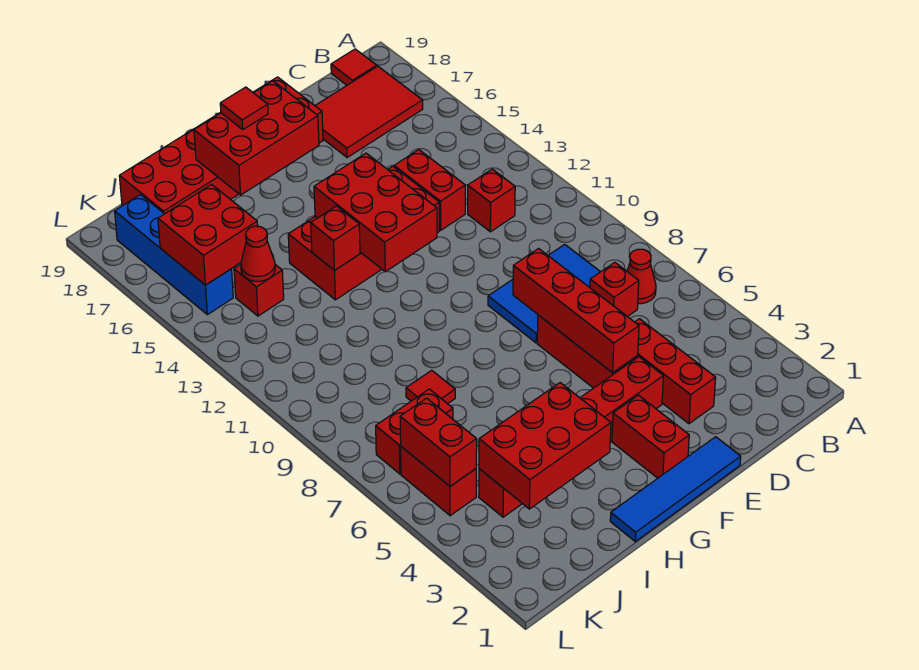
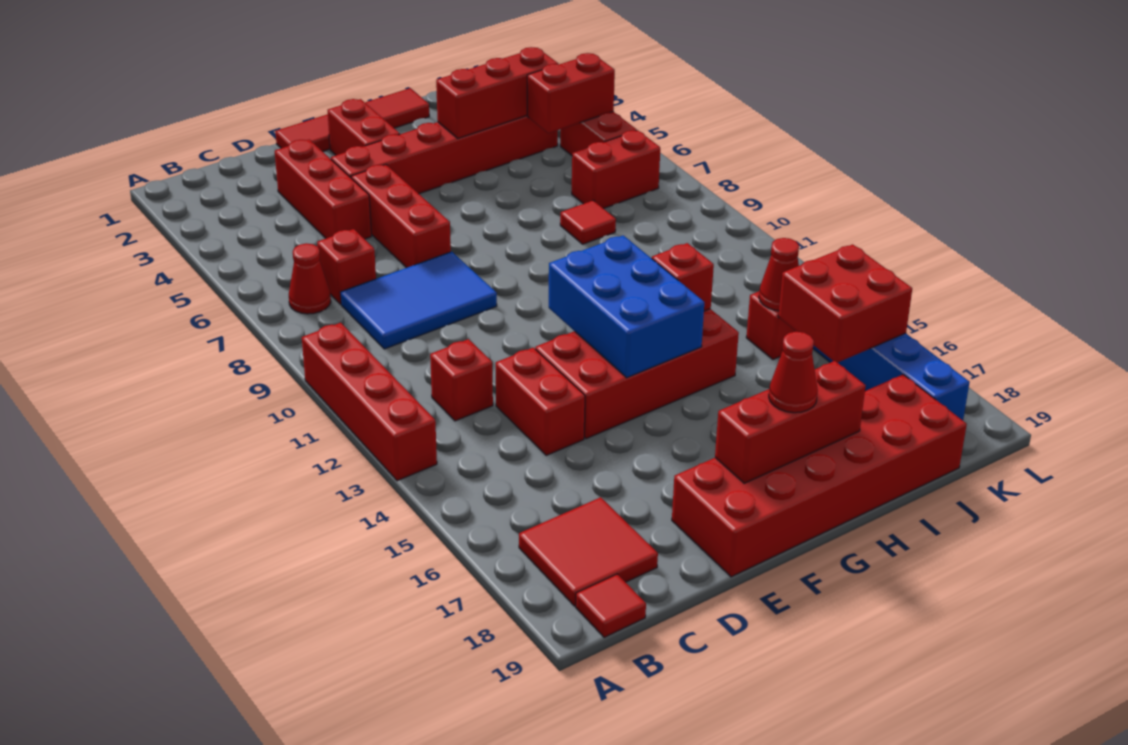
red tile B17:D18 level 1 -> red tile B17:C18 level 1
blue tile E1:H1 level 1 -> red tile E1:H1 level 1
red brick E5:E8 level 2 -> red brick A10:A13 level 1
red brick F12:G14 level 2 -> blue brick F12:G14 level 2
red brick F17:H18 level 2 -> red brick F18:H18 level 2
red tile G18 level 3 -> red cone G18 level 3
red brick H3:J4 level 2 -> red brick H4:J4 level 2
red brick K5:K6 level 2 -> red brick J5:K5 level 2

